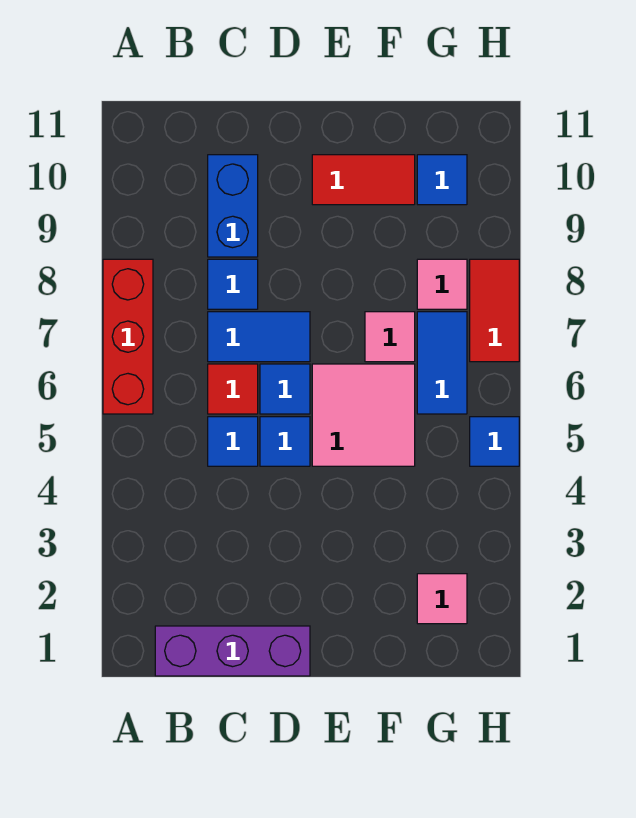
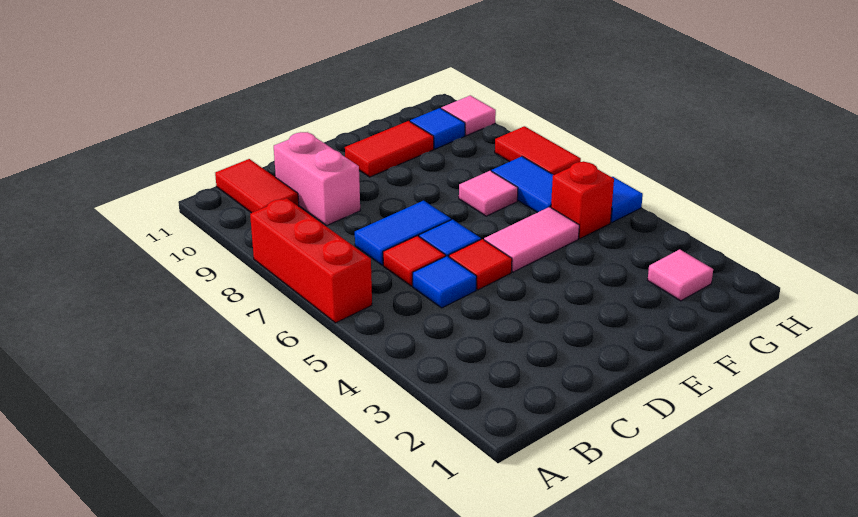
purple brick B1:D1 level 1 -> none
none -> red tile B10:B11 level 1
blue tile C8 level 1 -> none
blue brick C9:C10 level 1 -> pink brick C9:C10 level 1
blue tile D5 level 1 -> red tile D5 level 1
pink tile E5:F6 level 1 -> pink tile E5:F5 level 1
none -> red brick G5 level 1
pink tile G8 level 1 -> pink tile H10 level 1

